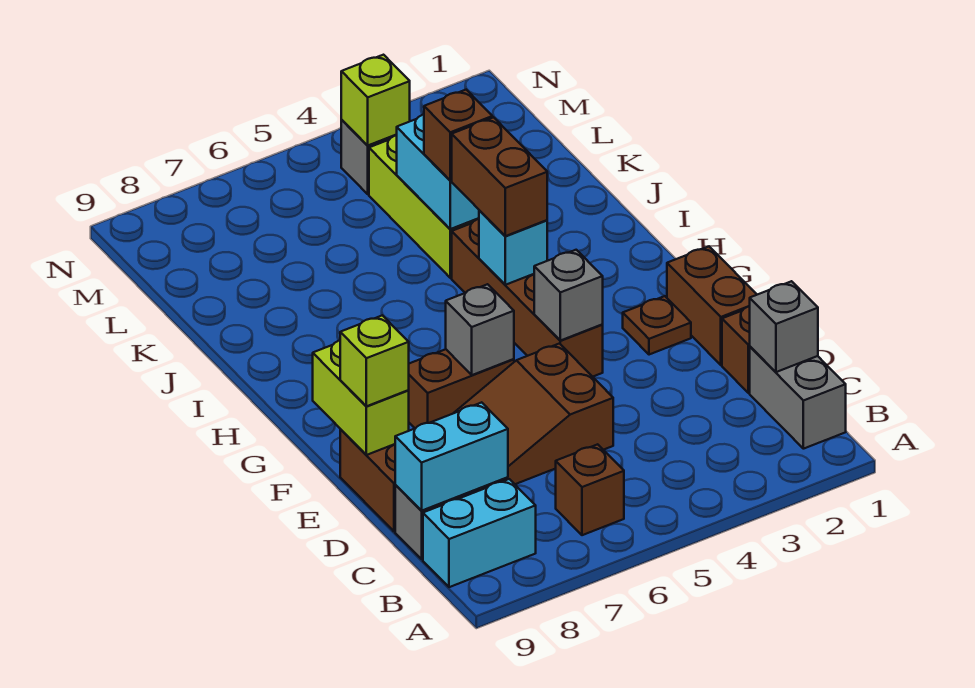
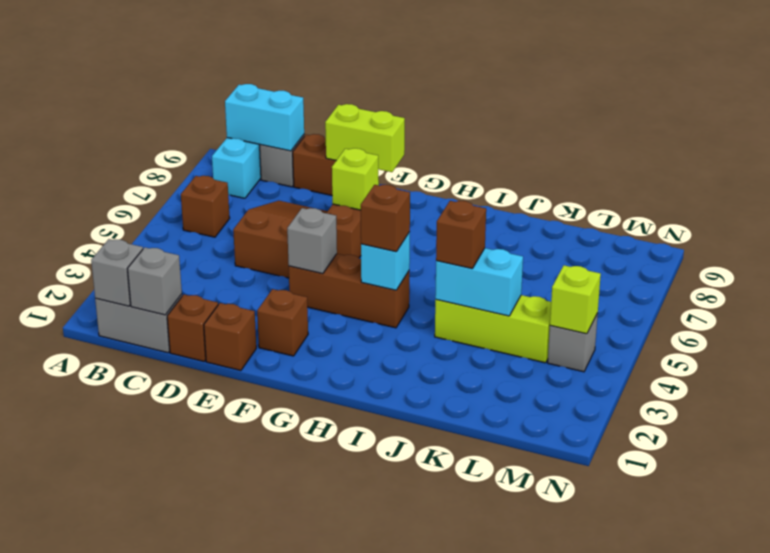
cyan brick C8:C9 level 2 -> cyan brick B9:C9 level 2
brown brick E1:F1 level 1 -> brown brick E1 level 1
lime brick E9 level 3 -> lime brick F7 level 2
brown plate F2 level 1 -> brown brick F2 level 1
brown brick F4:I4 level 1 -> brown brick F4:H4 level 1
grey brick F6 level 2 -> grey brick B1 level 2
brown brick H4:I4 level 3 -> brown brick H4 level 3

